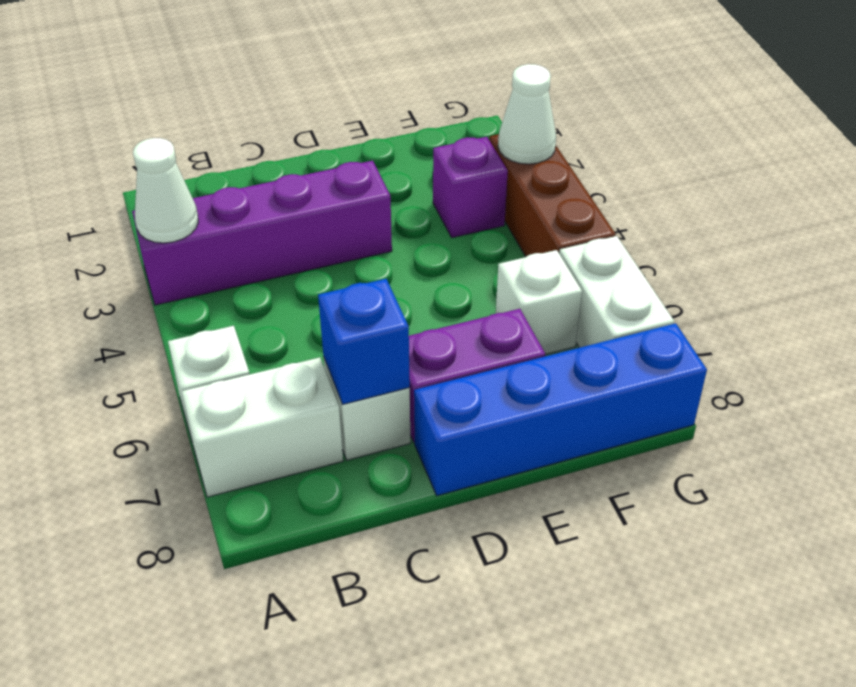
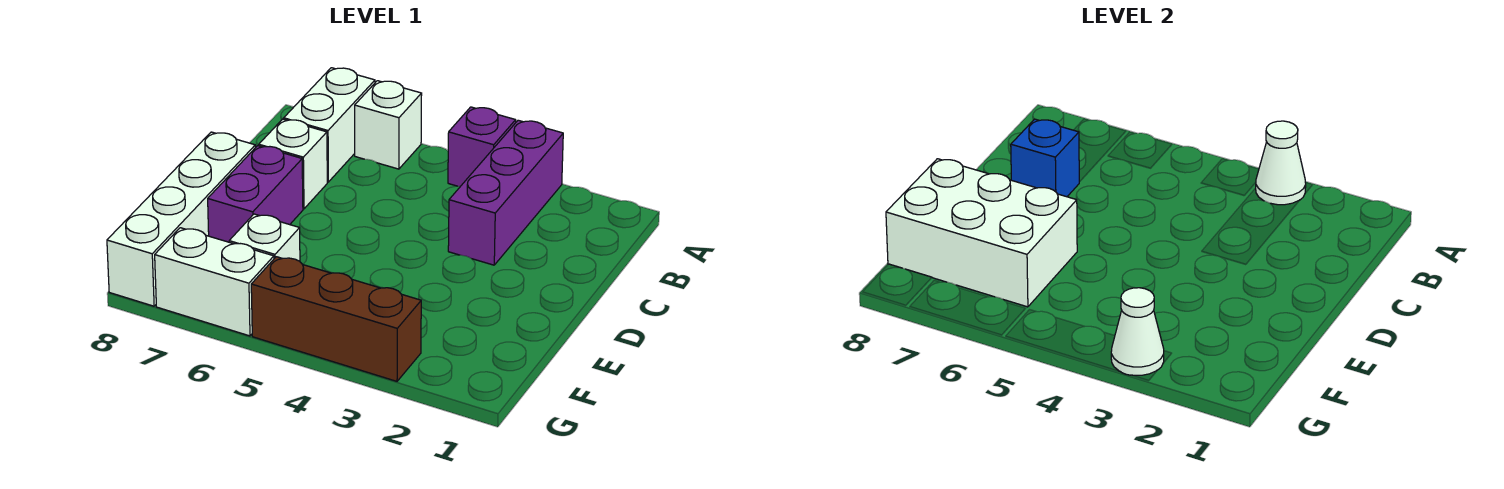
purple brick A3:D3 level 1 -> purple brick A3:C3 level 1
blue brick D8:G8 level 1 -> white brick D8:G8 level 1
none -> white brick E6:F8 level 2
purple brick F3 level 1 -> purple brick A4 level 1

